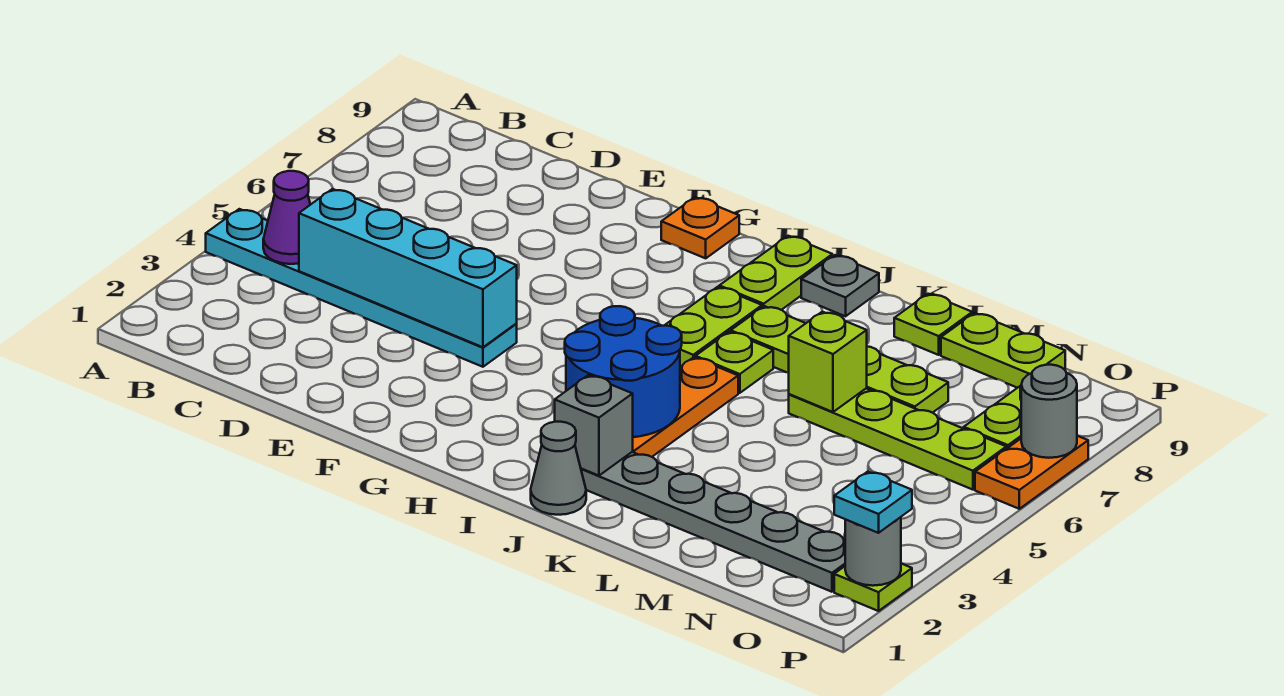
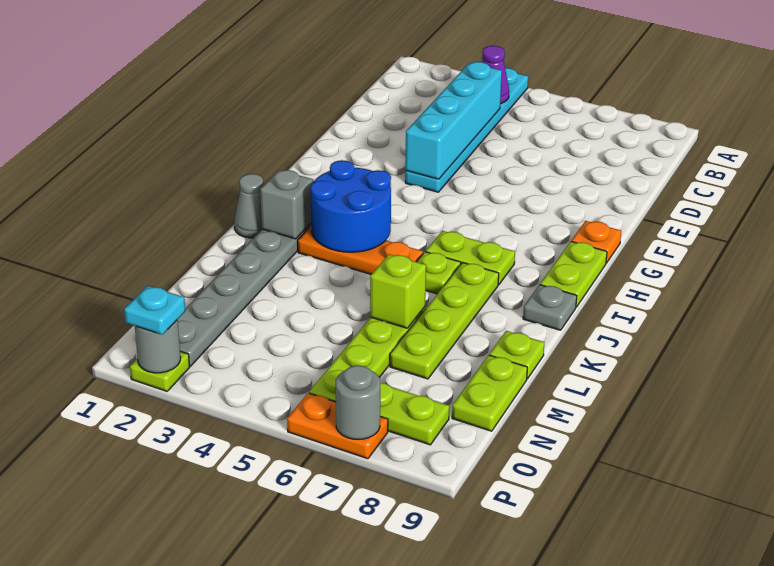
lime plate I8:I9 level 1 -> lime plate H9:I9 level 1

